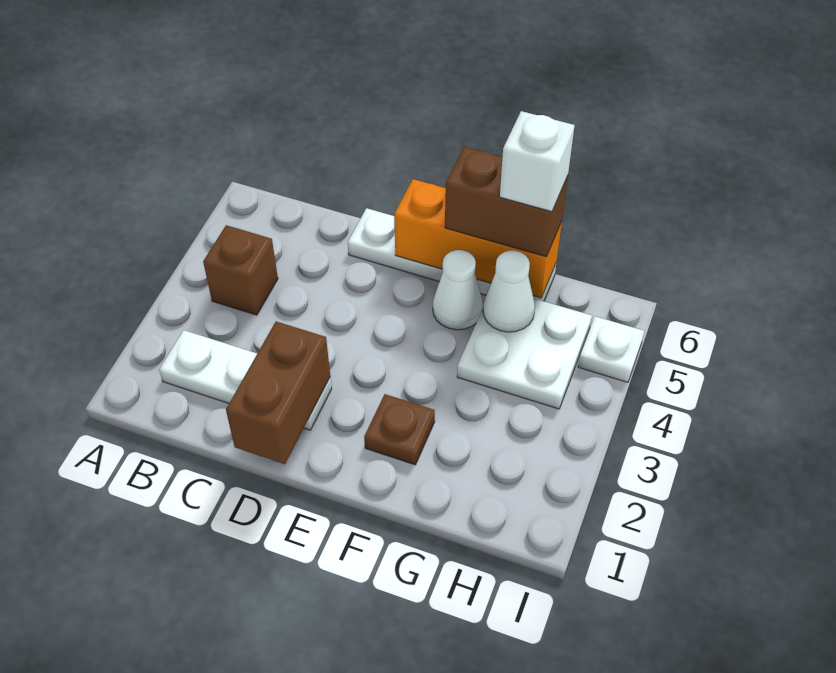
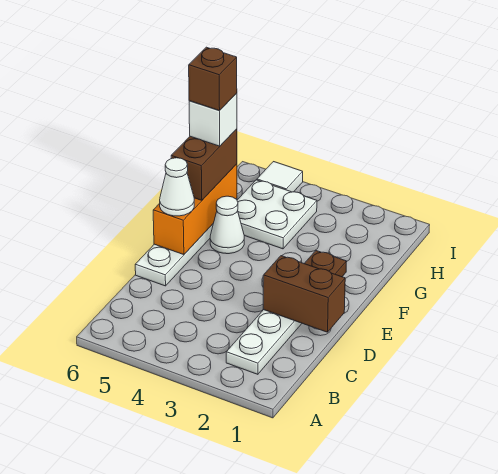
brown brick B4 level 1 -> brown brick G6 level 5
white cone G5 level 2 -> white cone E6 level 3
white plate I5 level 1 -> white tile I5 level 1

